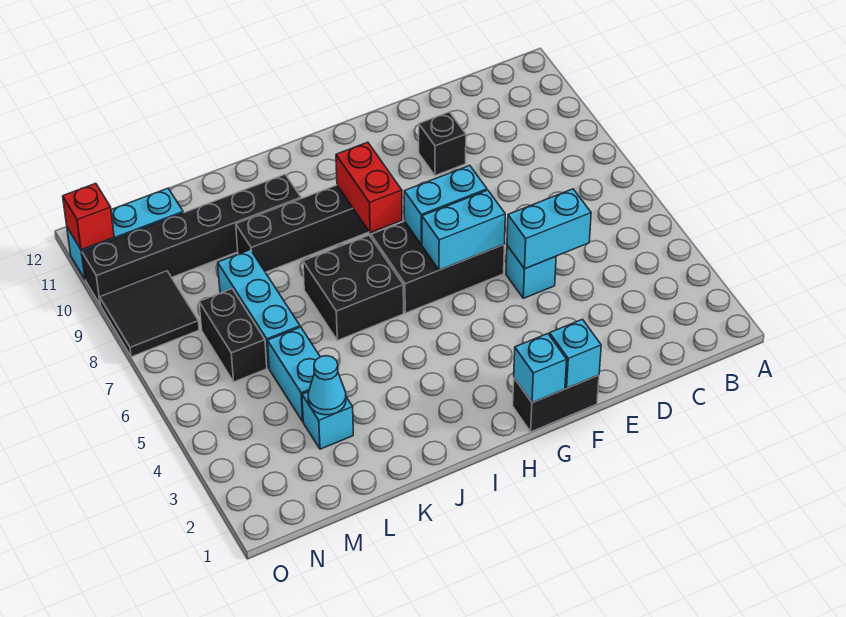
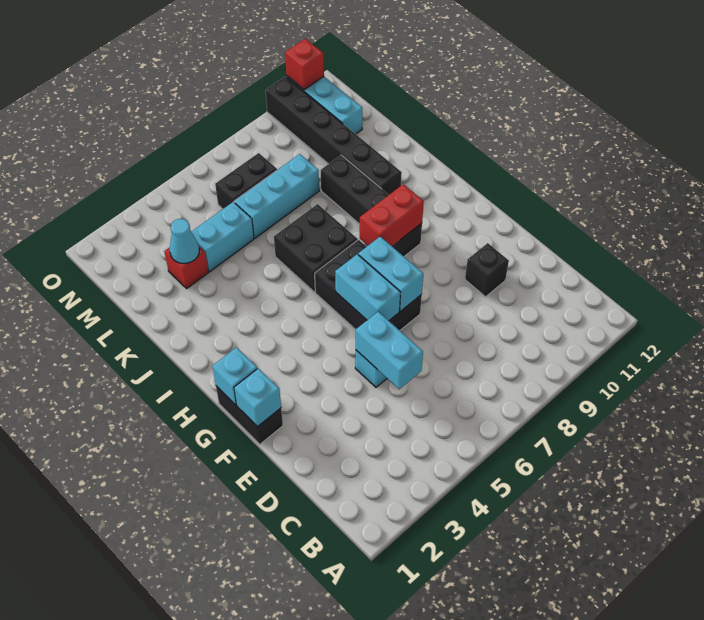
cyan brick L3 level 1 -> red brick L3 level 1
black tile N8:O9 level 1 -> none

